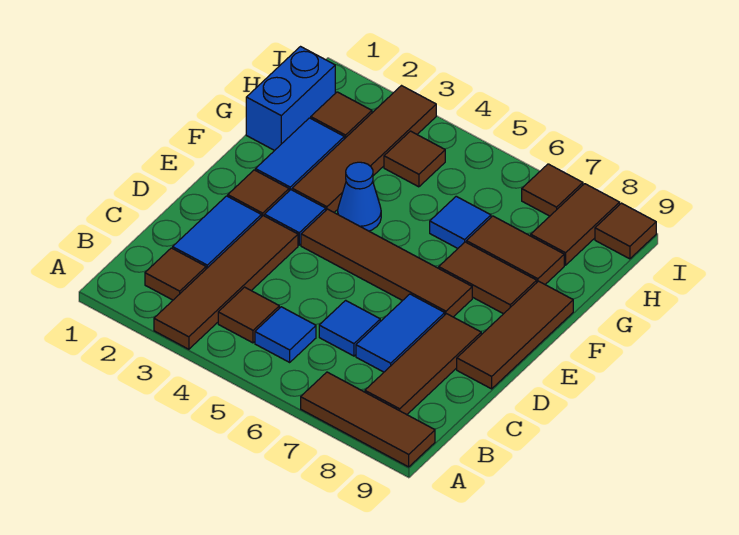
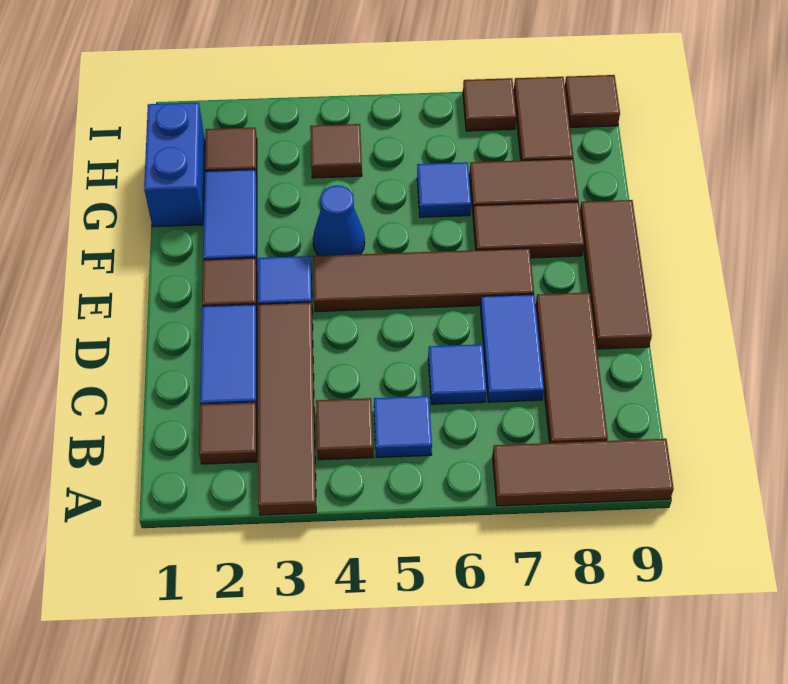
brown tile F3:I3 level 1 -> none

